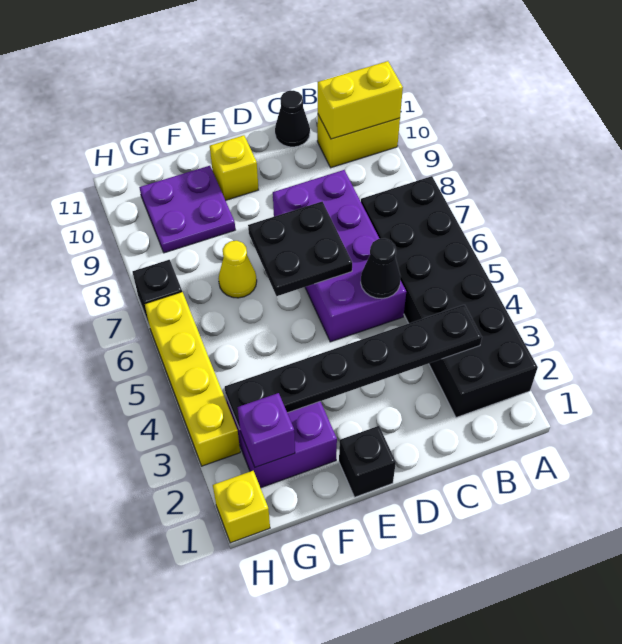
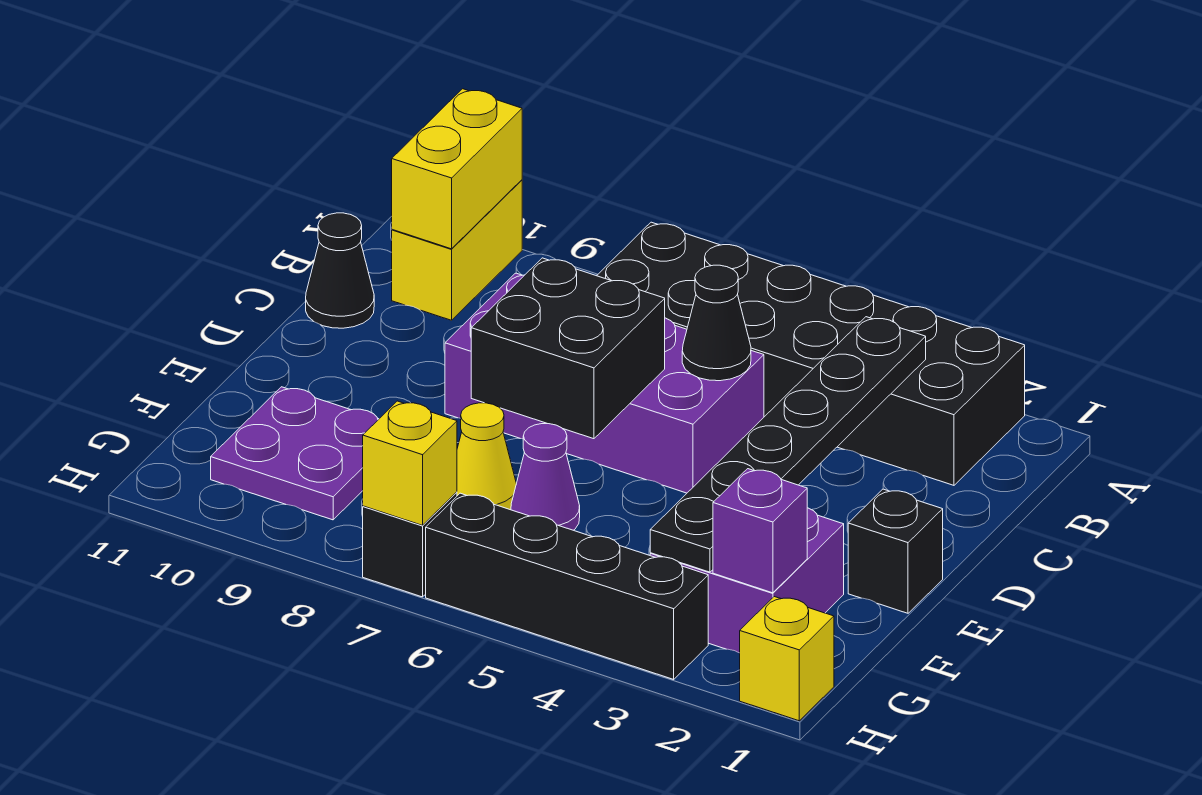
black plate D6:E7 level 2 -> black brick D6:E7 level 2
yellow brick E10 level 1 -> yellow brick H7 level 2
none -> purple cone F6 level 1
yellow brick H3:H6 level 1 -> black brick H3:H6 level 1

